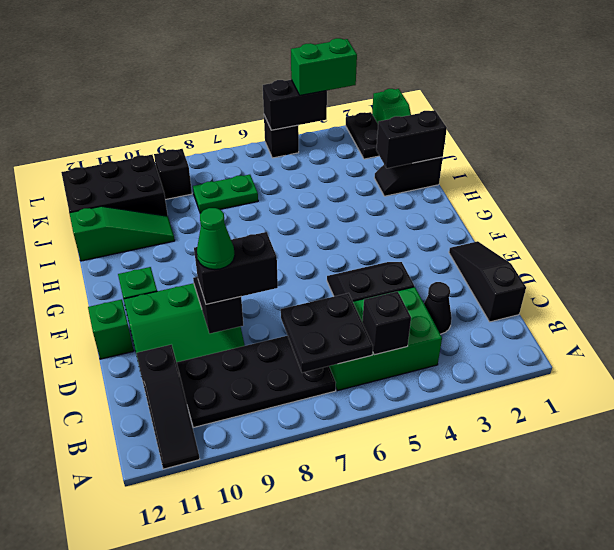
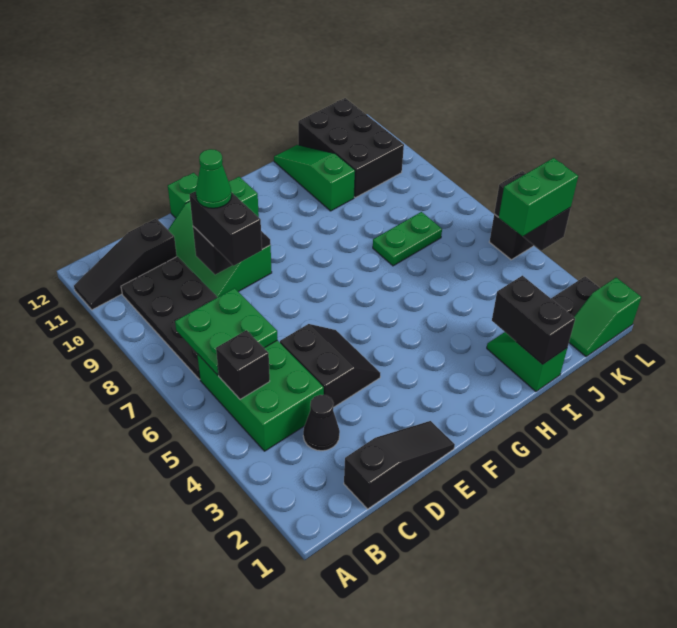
black plate B6:C7 level 2 -> green plate B6:C7 level 2
black slope I1:I2 level 1 top 1 -> green slope I1:I2 level 1 top 1
green slope I10:I12 level 1 top 12 -> green slope I10:I12 level 1 top 10
green plate J7:J8 level 1 -> green plate I7:J7 level 1
black brick K9 level 1 -> none
green brick L3:L4 level 3 -> green brick K4:L4 level 3

